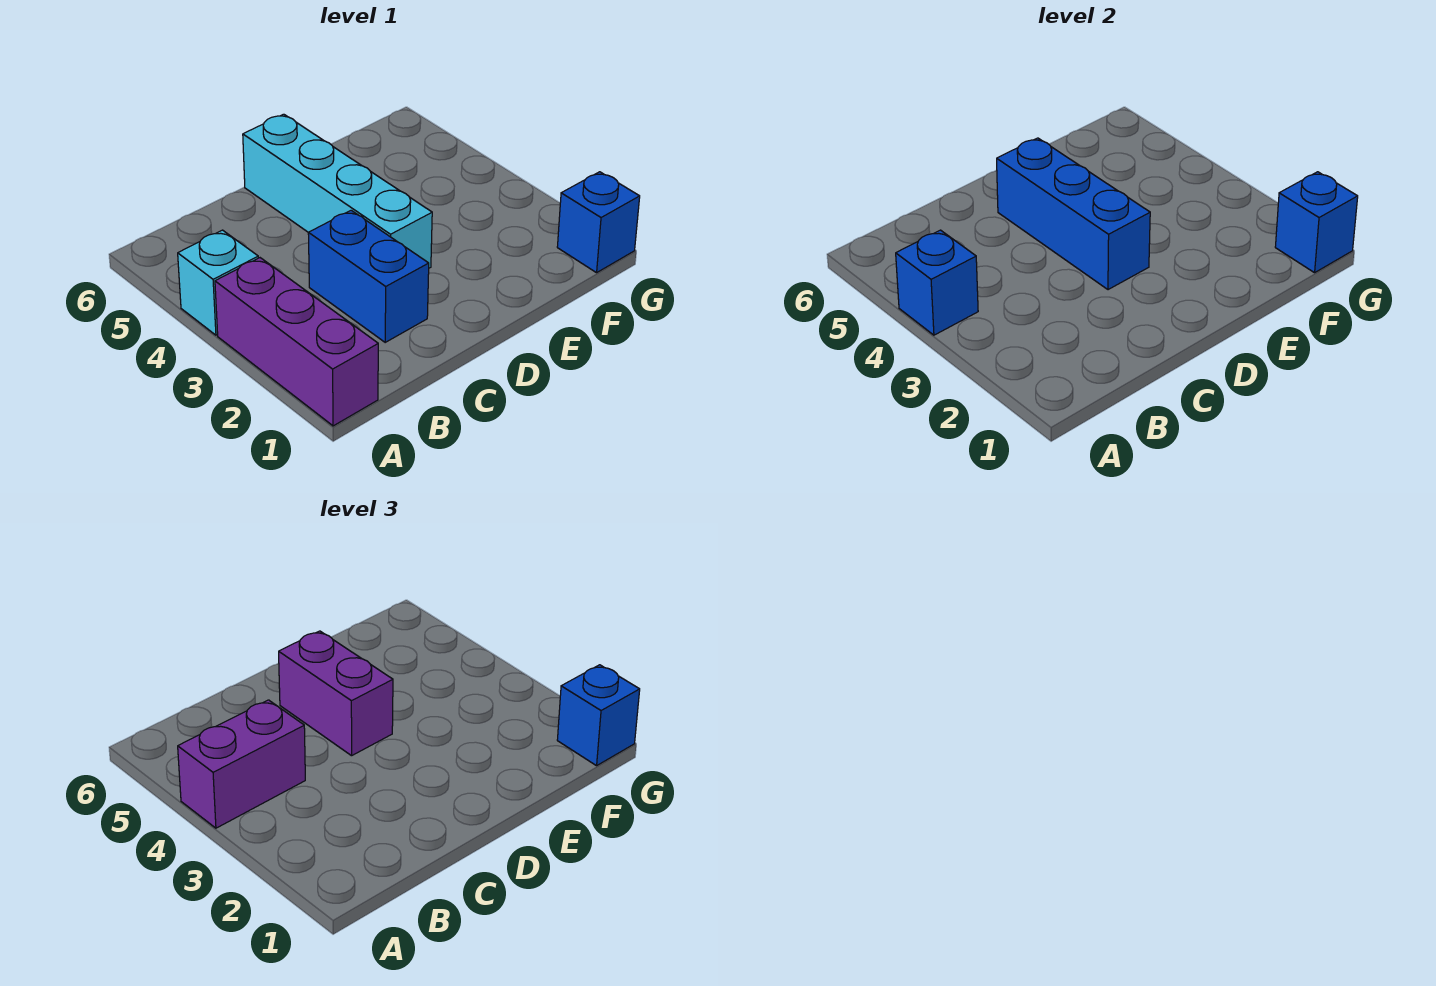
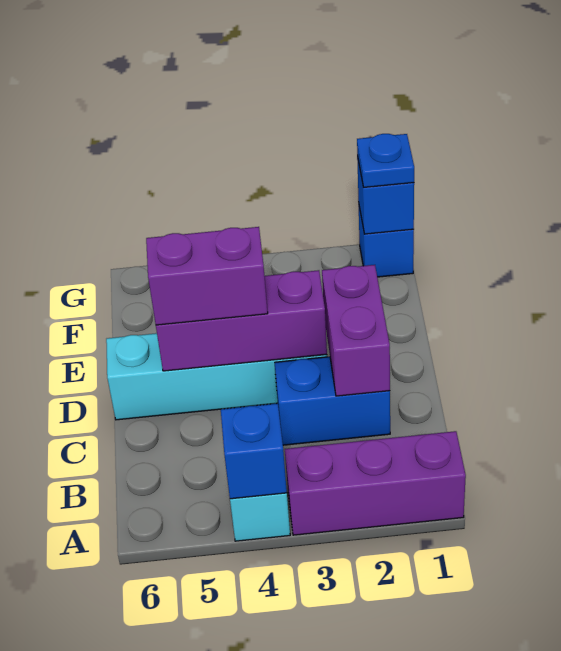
purple brick A4:B4 level 3 -> purple brick C2:D2 level 2
blue brick D3:D5 level 2 -> purple brick D3:D5 level 2
blue brick G1 level 3 -> blue plate G1 level 3

